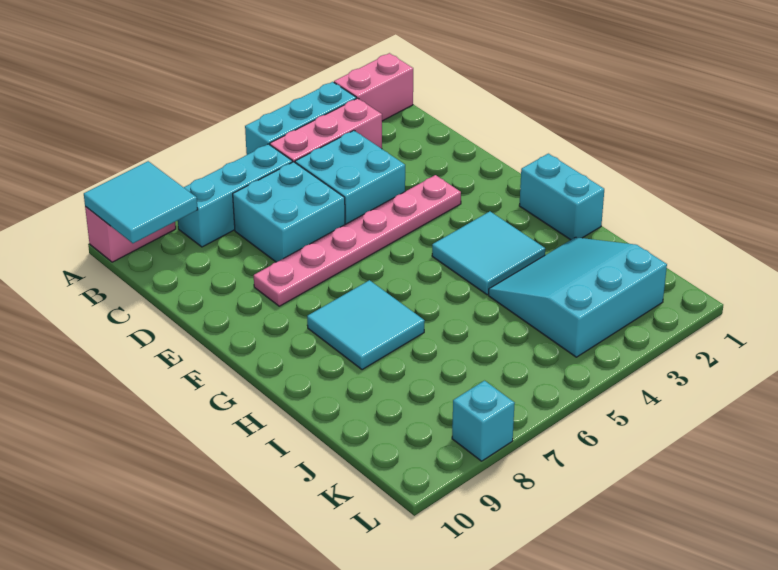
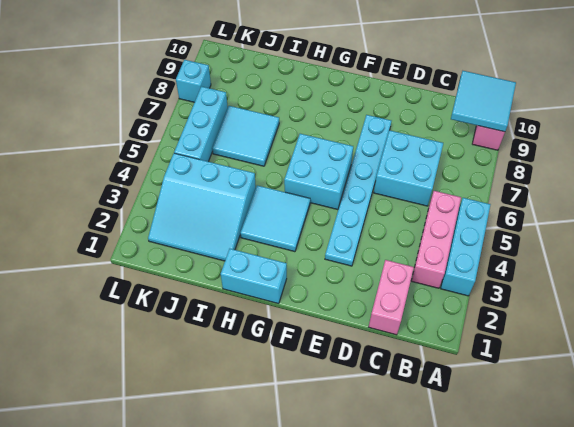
pink brick A1:A2 level 1 -> pink brick C1:C2 level 1
cyan brick B6:B8 level 1 -> cyan brick K5:K7 level 1
cyan brick C4:D5 level 1 -> cyan brick F5:G6 level 1
pink plate E3:E8 level 1 -> cyan plate E3:E8 level 1
cyan tile G7:H8 level 1 -> cyan tile I6:J7 level 1
cyan slope I2:K4 level 1 top K -> cyan slope I2:K4 level 1 top 4

